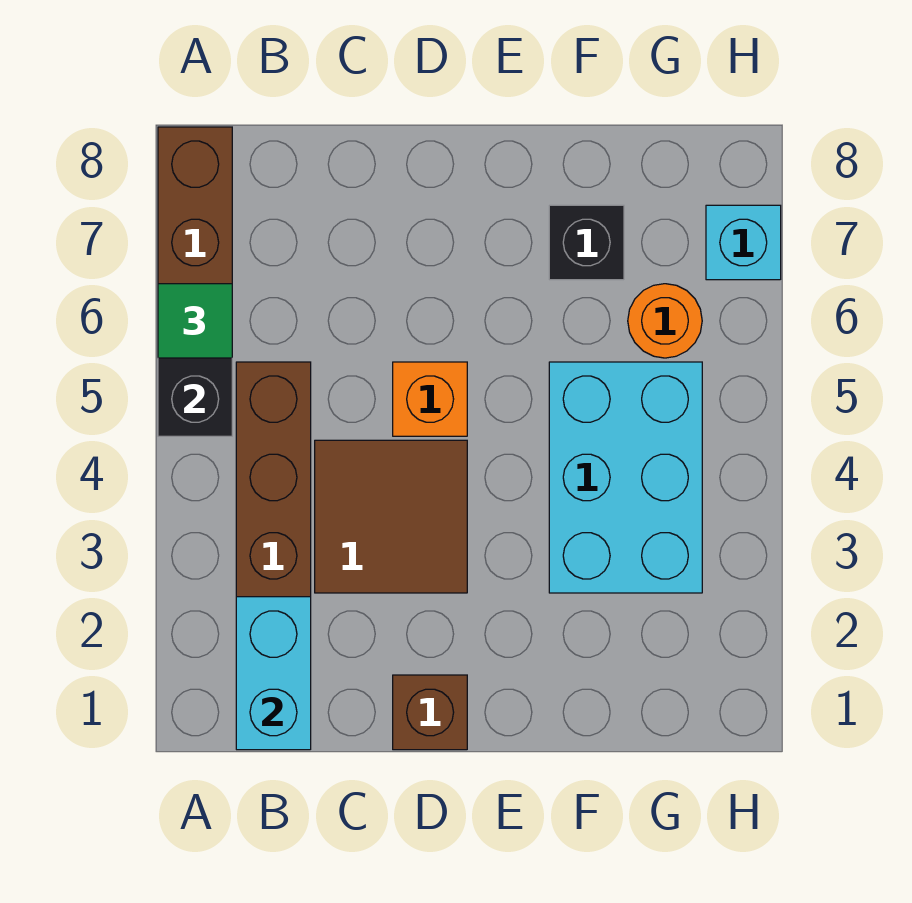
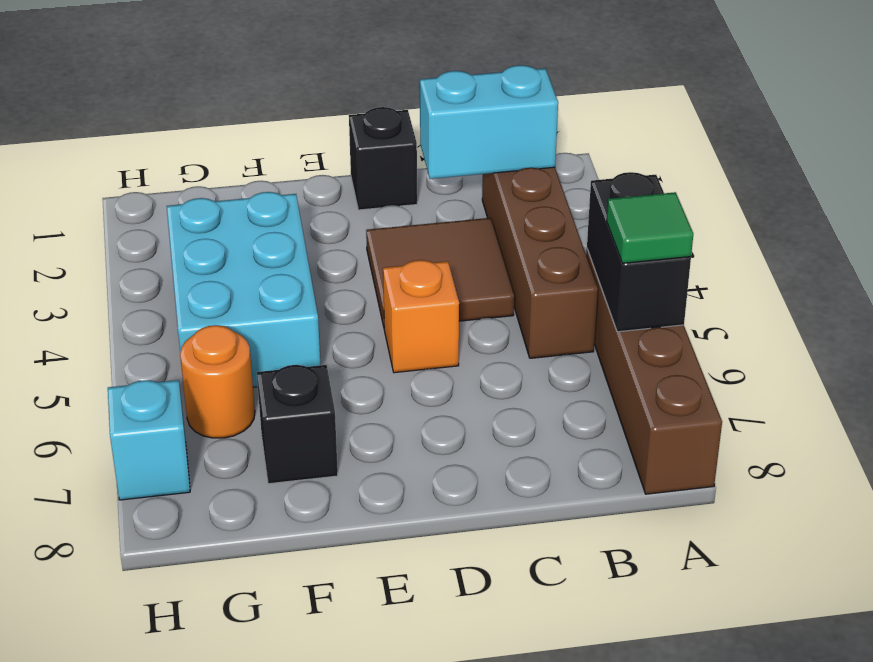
cyan brick B1:B2 level 2 -> cyan brick B2:C2 level 2
brown brick D1 level 1 -> black brick D1 level 1

